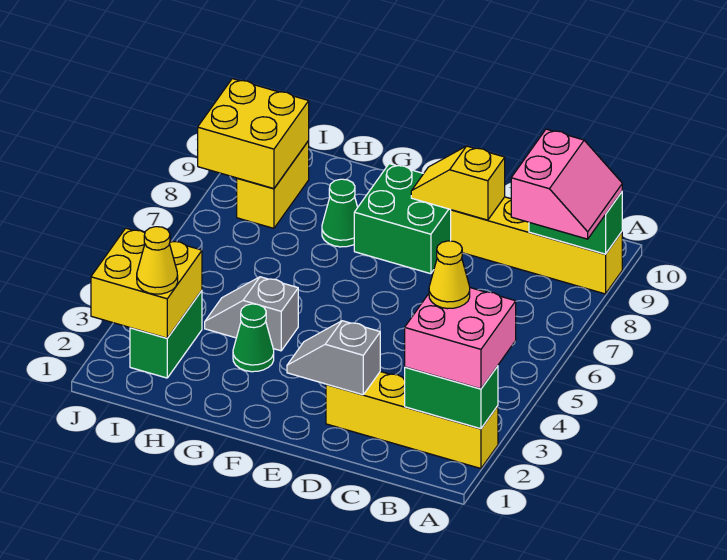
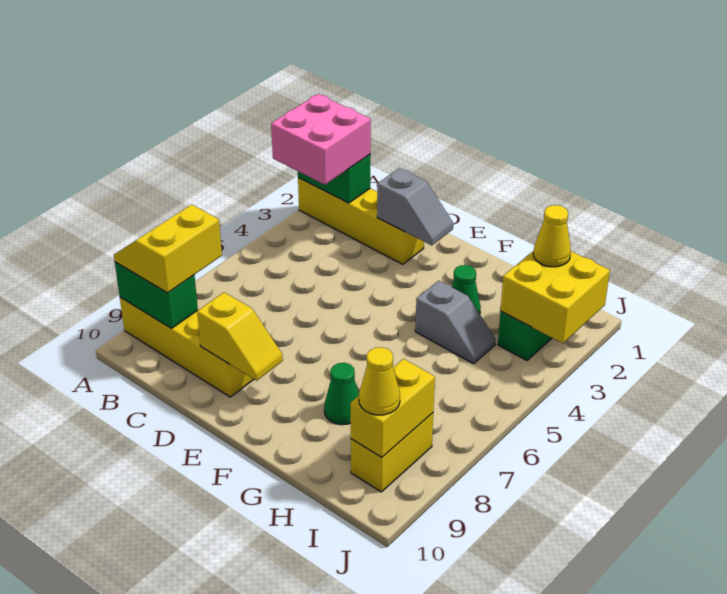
pink slope A8:B9 level 3 top B -> yellow slope A8:B9 level 3 top B
yellow cone B3 level 4 -> yellow cone I9 level 3
green brick E8:F9 level 1 -> none
yellow brick I8:J9 level 2 -> yellow brick I8:I9 level 2

